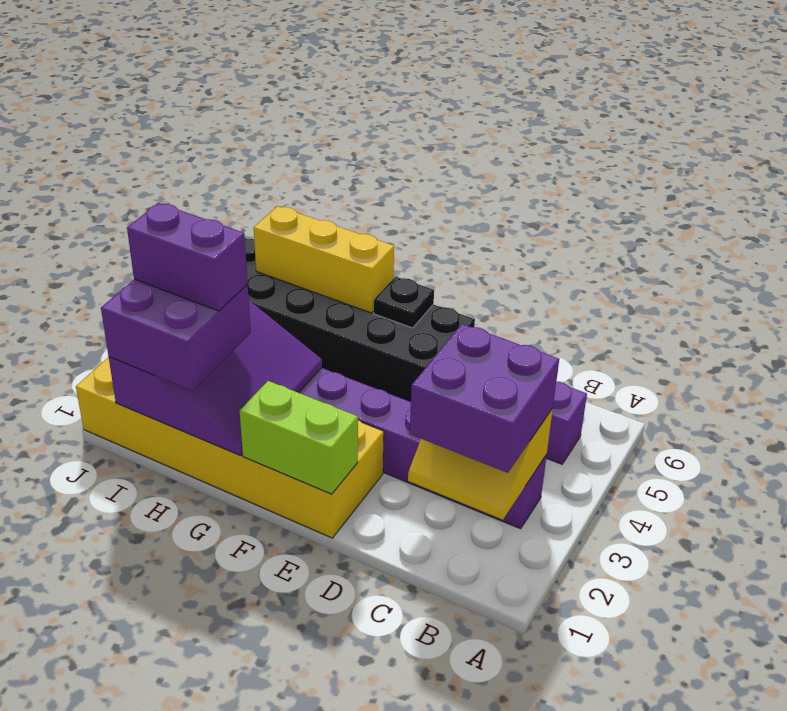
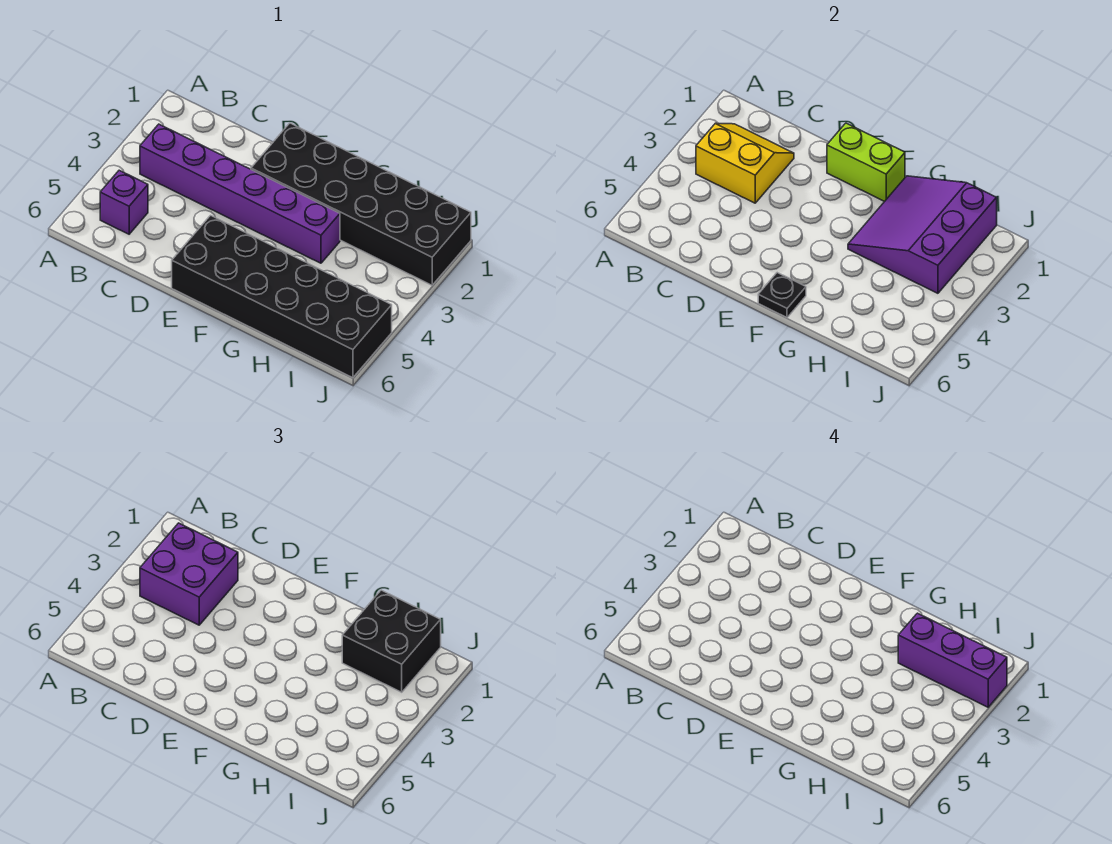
yellow brick E1:J2 level 1 -> black brick E1:J2 level 1
yellow brick G6:I6 level 2 -> none
purple brick H1:I2 level 3 -> black brick H1:I2 level 3
purple brick H2:I2 level 4 -> purple brick H2:J2 level 4

